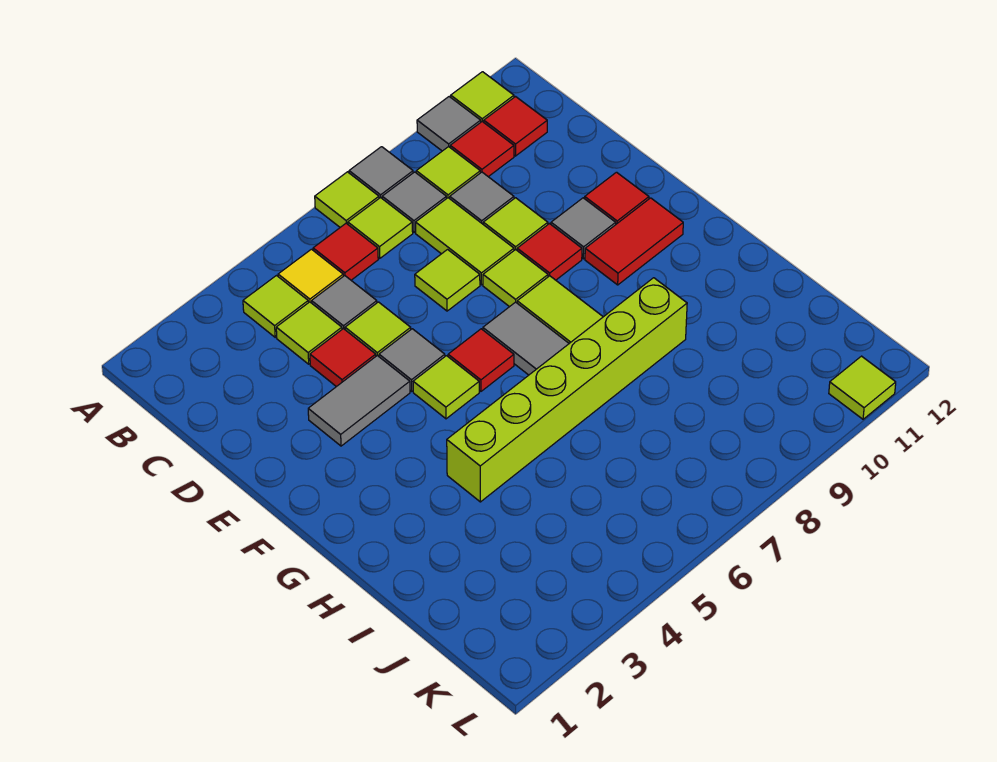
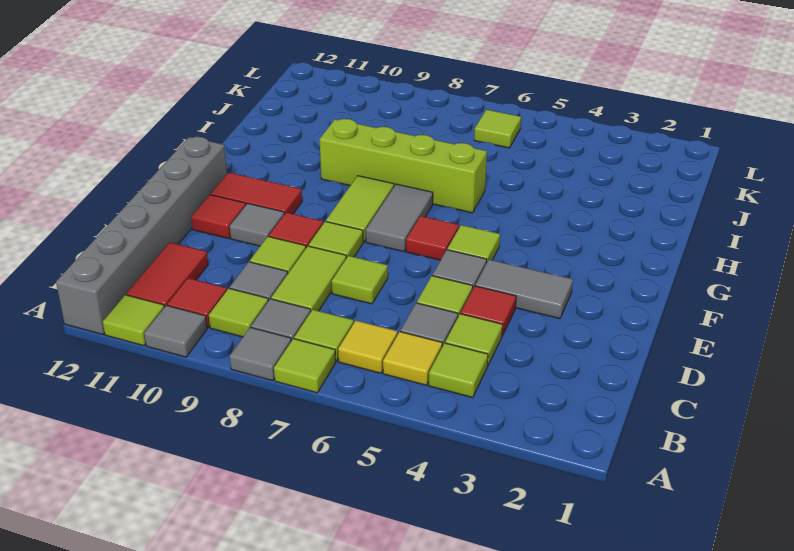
none -> grey brick A12:F12 level 1
red tile B6 level 1 -> yellow tile B6 level 1
red tile B11 level 1 -> red tile B11:C11 level 1
lime brick H4:H9 level 1 -> lime brick H6:H9 level 1
lime tile L11 level 1 -> lime tile K6 level 1

